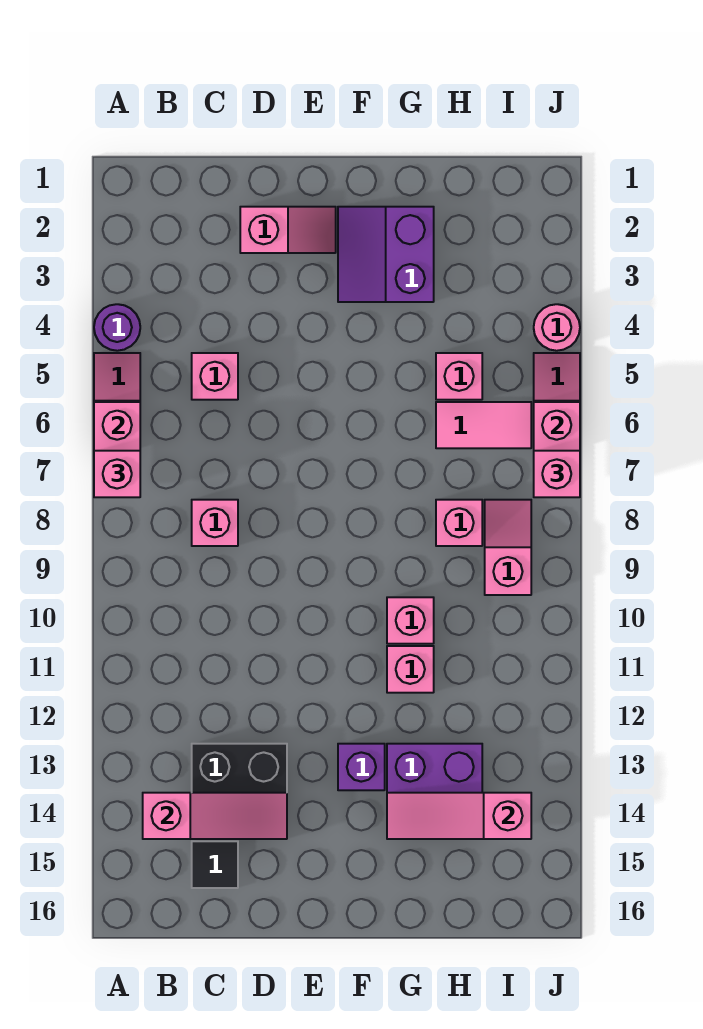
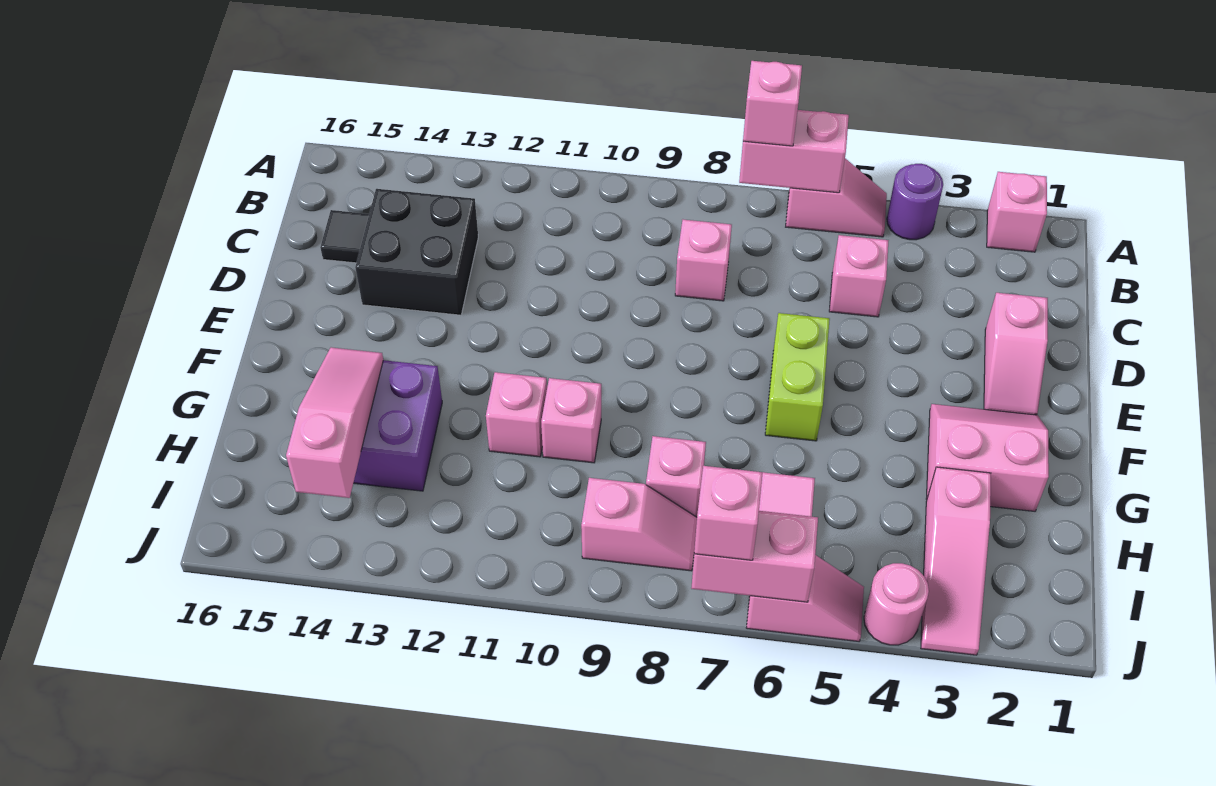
pink slope B14:D14 level 2 top B -> pink slope H3:J3 level 1 top H
none -> lime brick E6:F6 level 1
purple slope F2:G3 level 1 top G -> pink slope F2:G3 level 1 top G
purple brick F13 level 1 -> none
pink brick H5 level 1 -> pink brick A2 level 1

